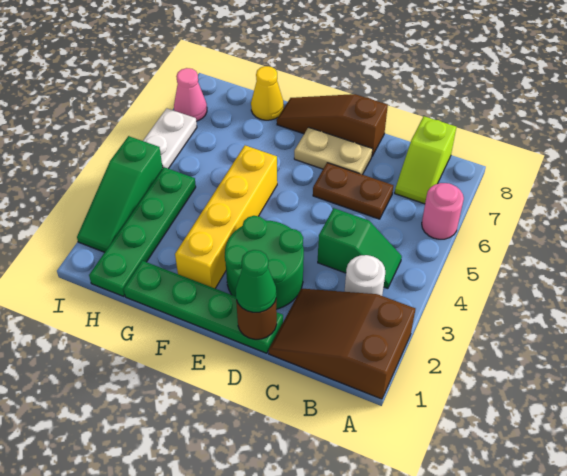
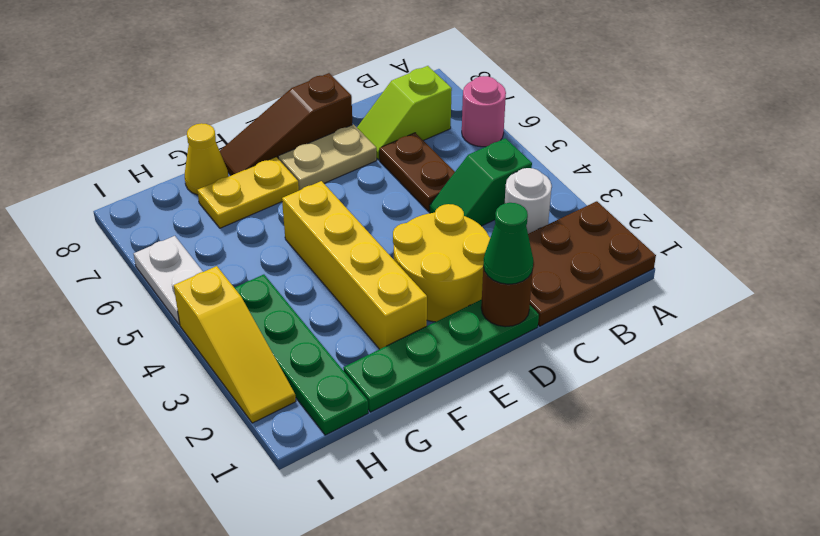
brown slope A1:C2 level 1 top A -> brown plate A1:C2 level 1
green slope B4:C4 level 1 top C -> green slope B4:C4 level 1 top B
lime slope B7:B8 level 1 top 8 -> lime slope B7:C7 level 1 top B
brown plate C6:D6 level 1 -> brown plate C5:C6 level 1
green round brick D2:E3 level 1 -> yellow round brick D2:E3 level 1
none -> yellow plate F7:G7 level 1
green slope I2:I4 level 1 top 4 -> yellow slope I2:I4 level 1 top 4
pink cone I7 level 1 -> none

